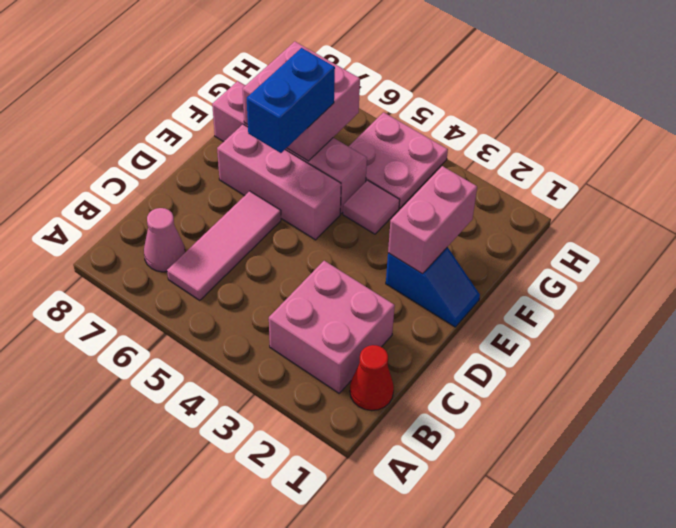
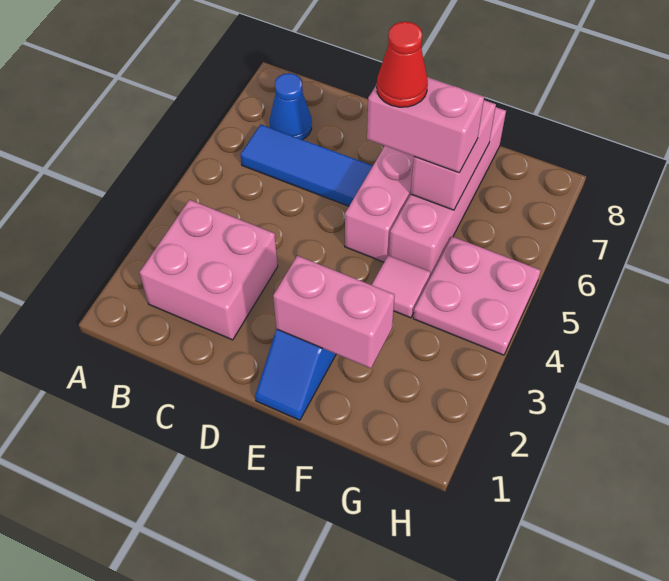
red cone B1 level 1 -> red cone E6 level 4
pink tile B6:D6 level 1 -> blue tile B6:D6 level 1
pink cone B7 level 1 -> blue cone B7 level 1
blue brick E6:F6 level 3 -> pink brick E6:F6 level 3
pink brick F6:G7 level 2 -> pink brick F6:F7 level 2

